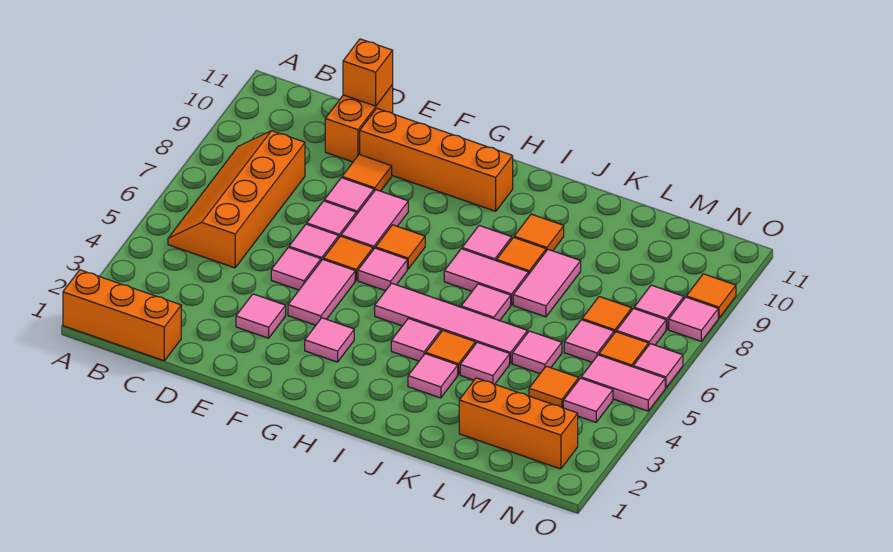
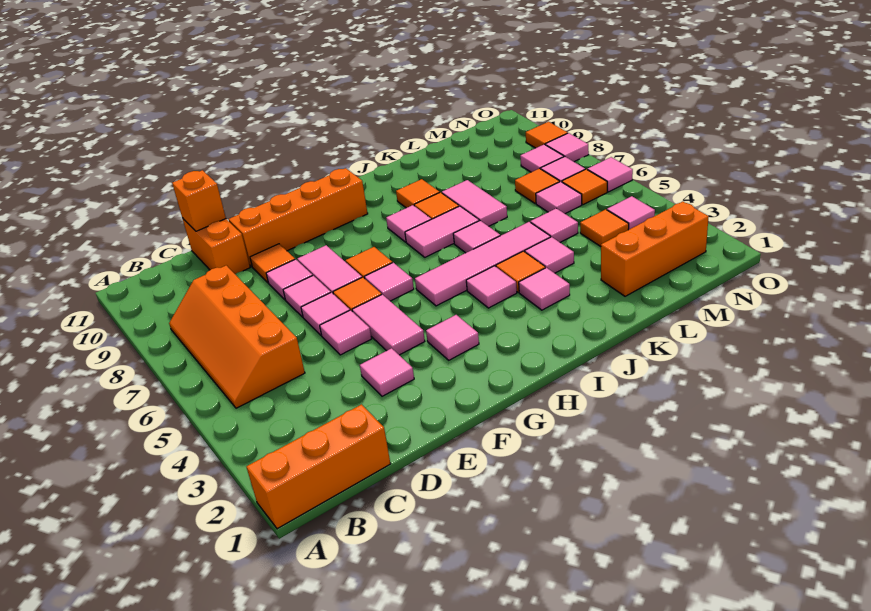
pink tile N5:O5 level 1 -> none

